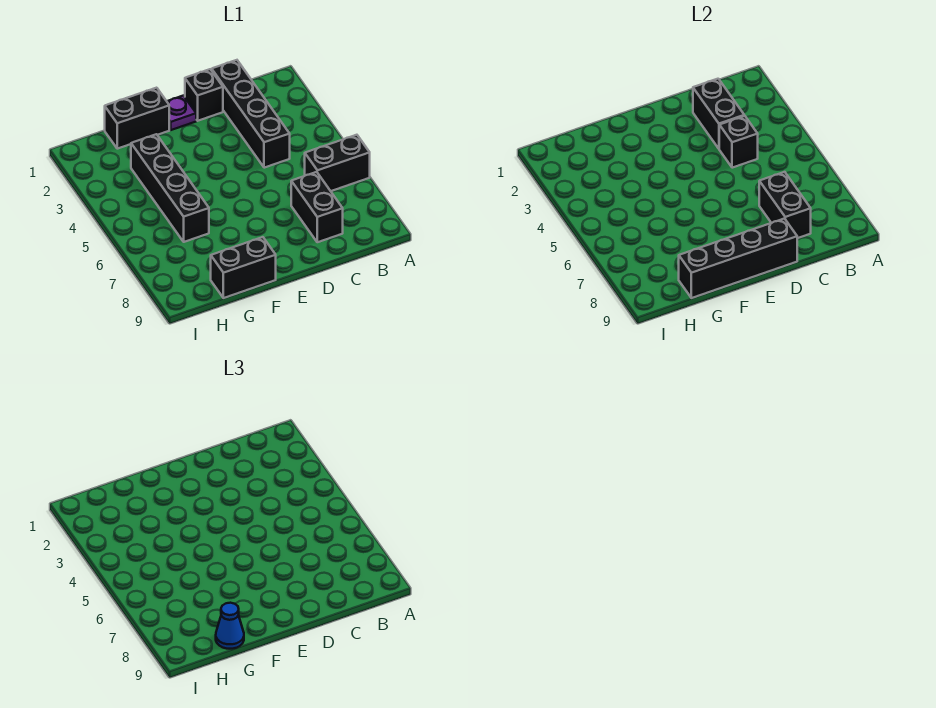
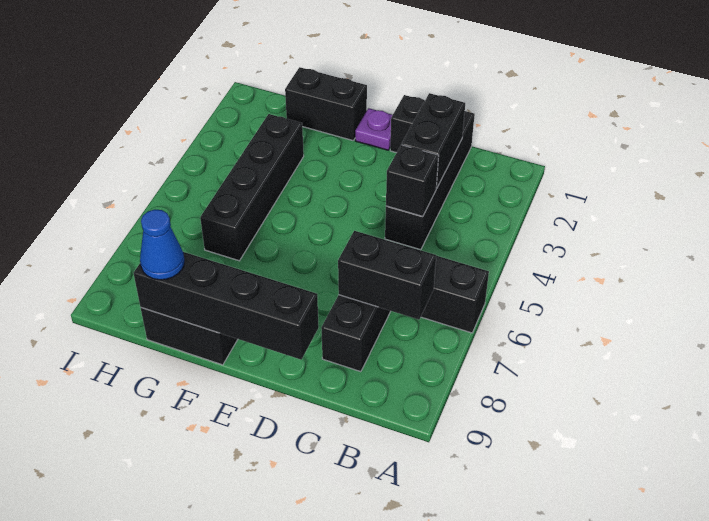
black brick C7:C8 level 2 -> black brick B7:C7 level 2

